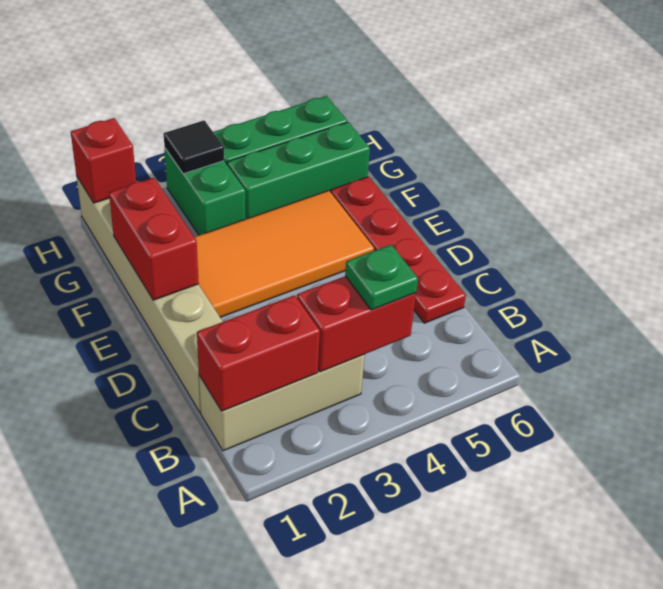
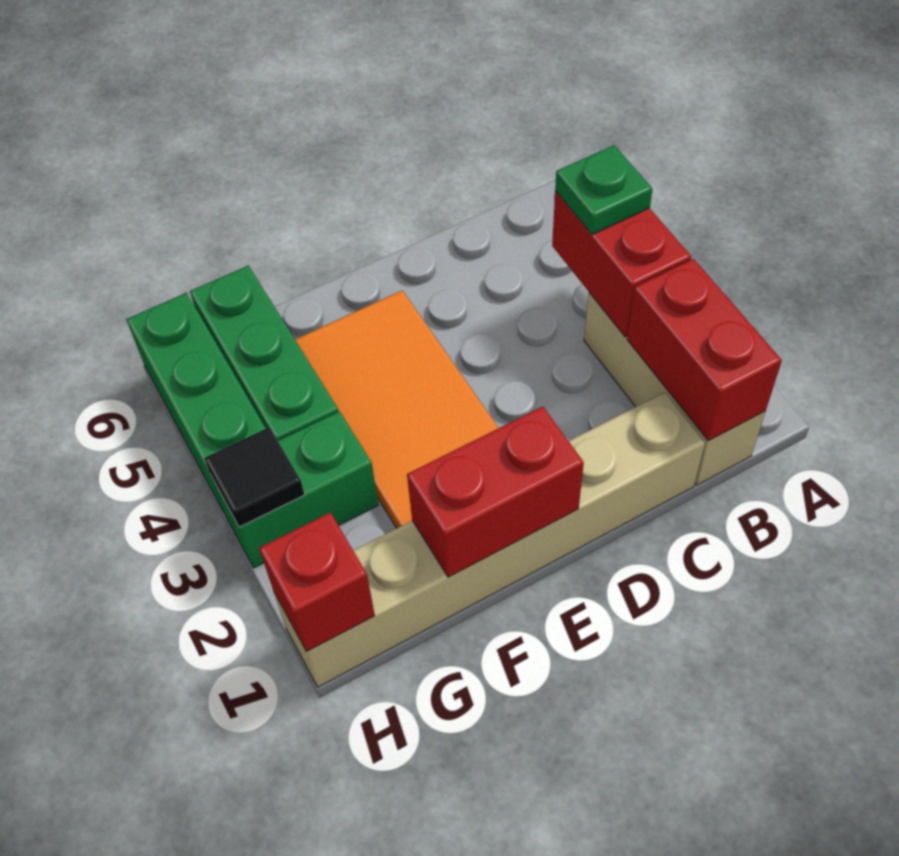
red plate C6:F6 level 1 -> none

